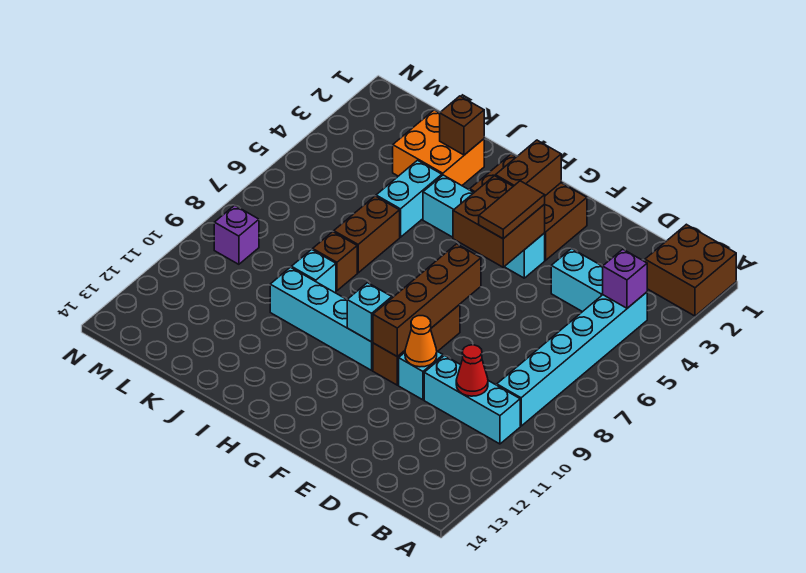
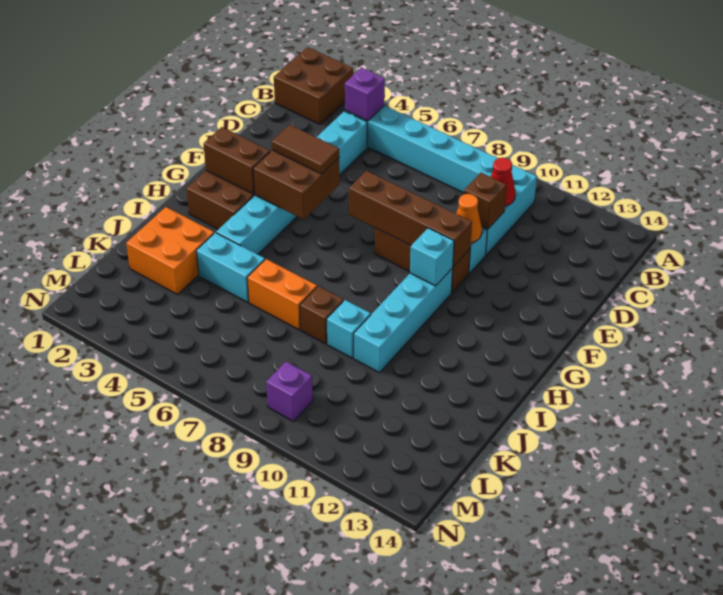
brown brick J2 level 2 -> brown brick D10 level 2
brown brick J6:J7 level 1 -> orange brick J6:J7 level 1

